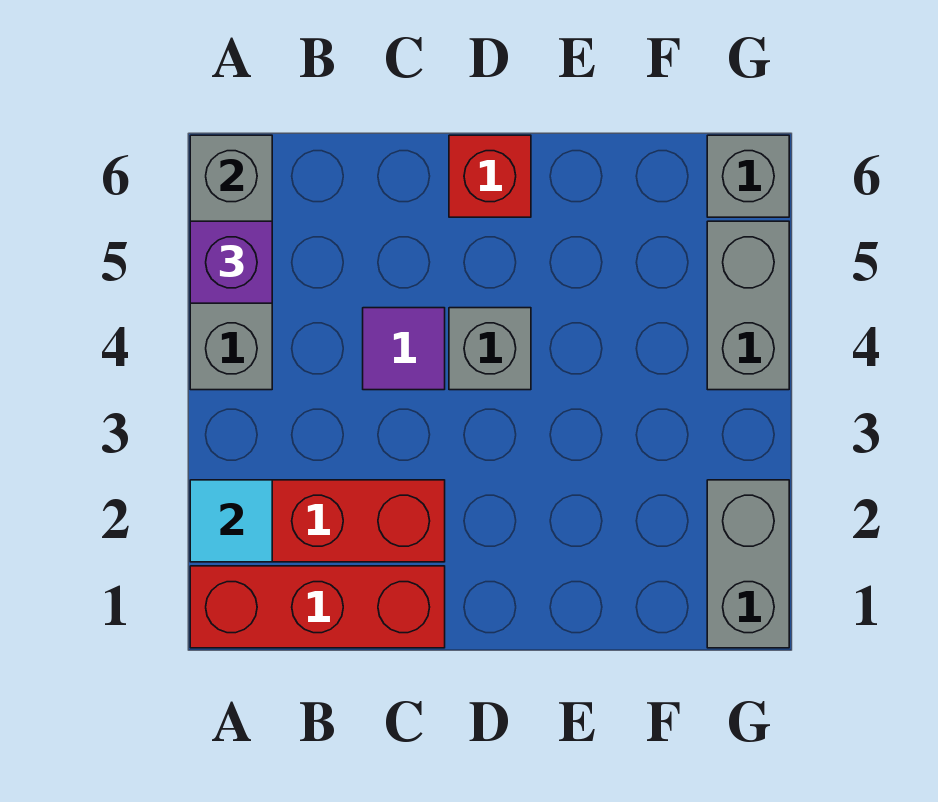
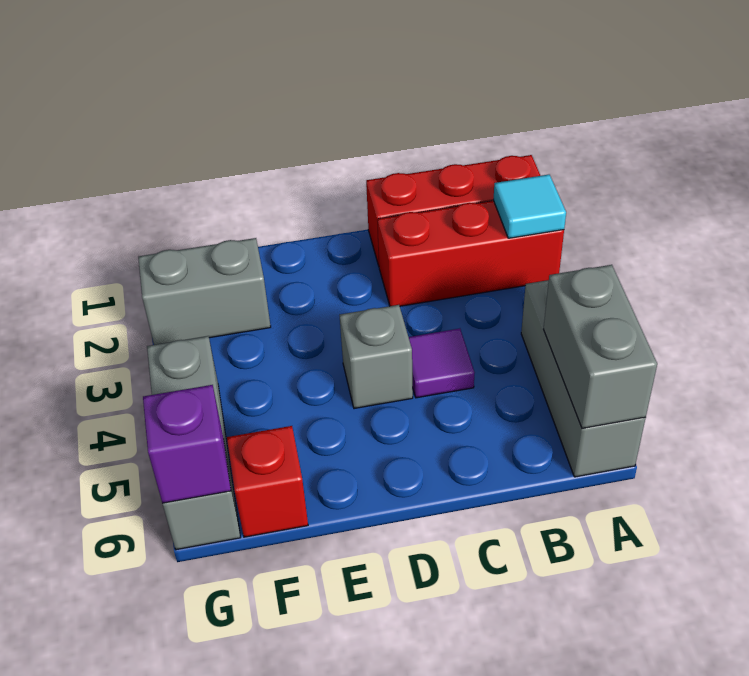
purple brick A5 level 3 -> purple brick G6 level 2
red brick D6 level 1 -> red brick F6 level 1
grey brick G1:G2 level 1 -> grey brick F2:G2 level 1

